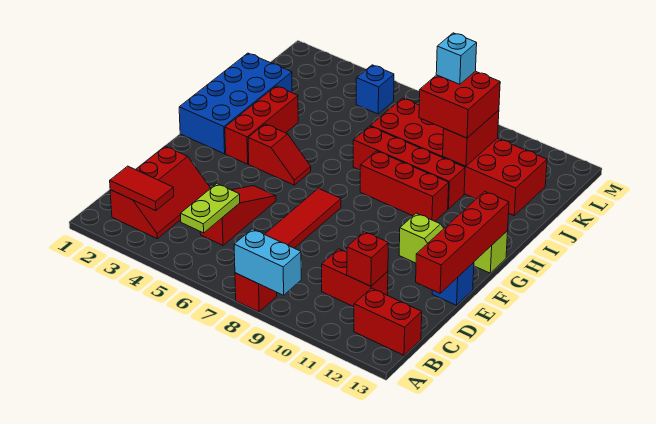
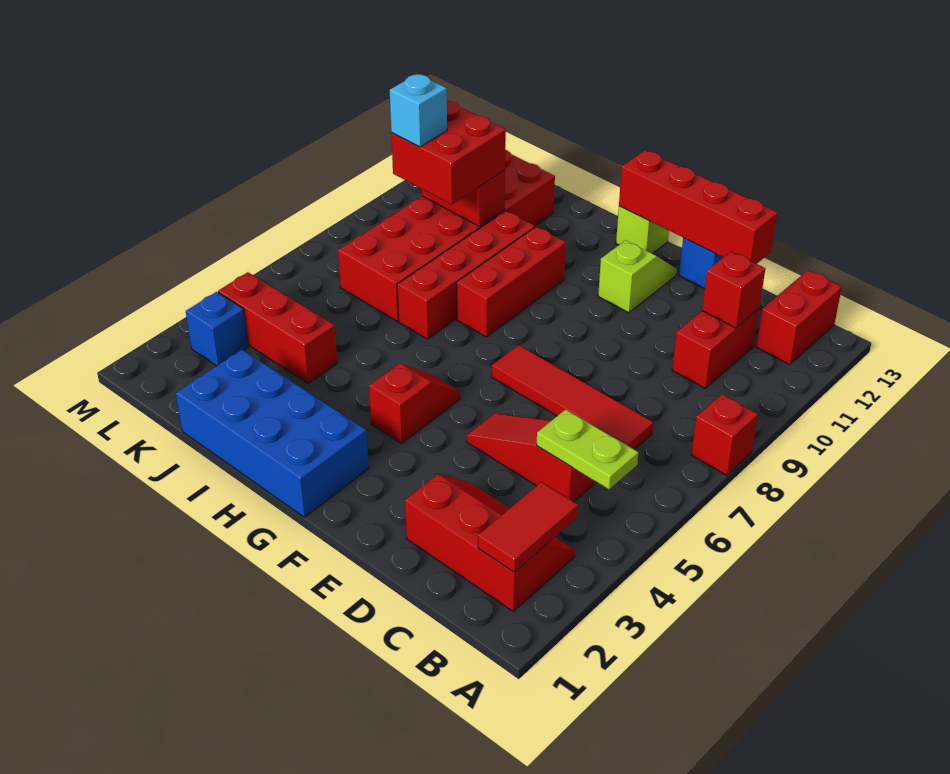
cyan brick A8:A9 level 2 -> none
red brick G3:I3 level 1 -> red brick J4:L4 level 1
blue brick L5 level 1 -> blue brick L3 level 1

